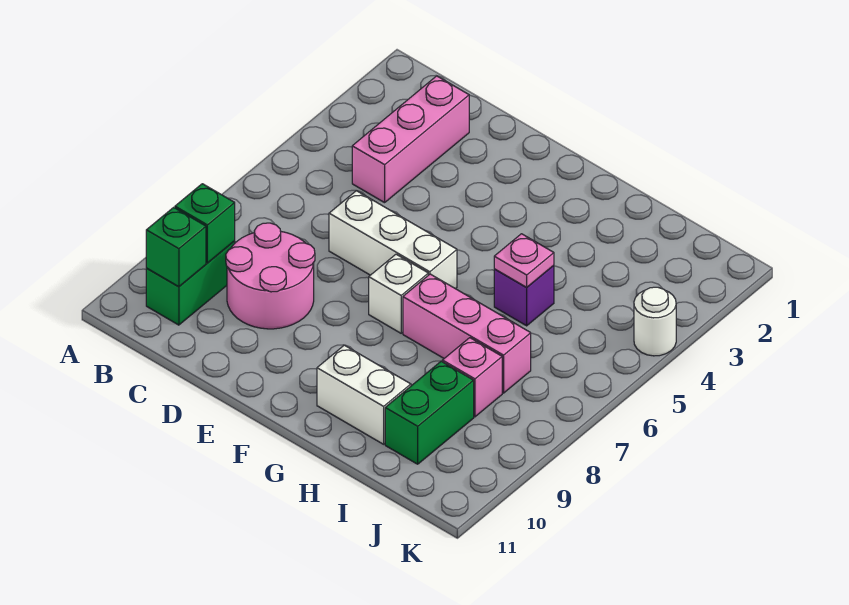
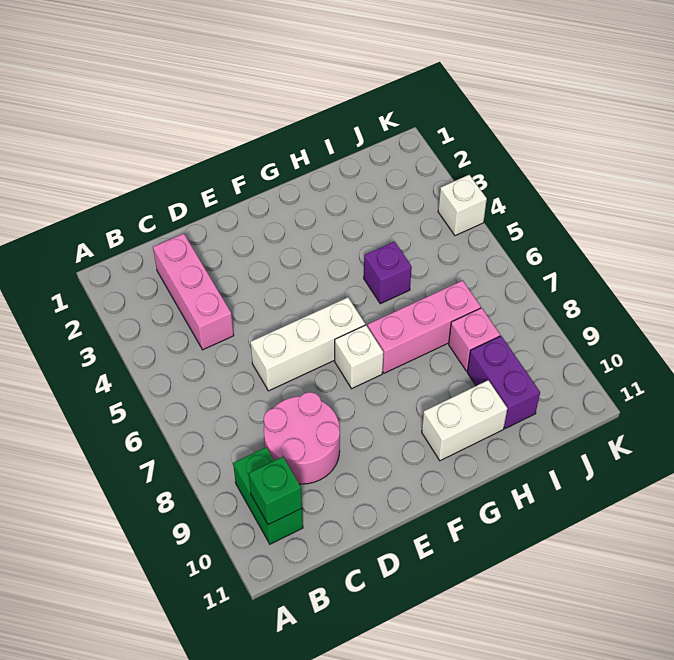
green brick B9 level 2 -> none
pink plate H5 level 2 -> none
green brick I9:I10 level 1 -> purple brick I9:I10 level 1
white round brick K4 level 1 -> white brick K4 level 1

